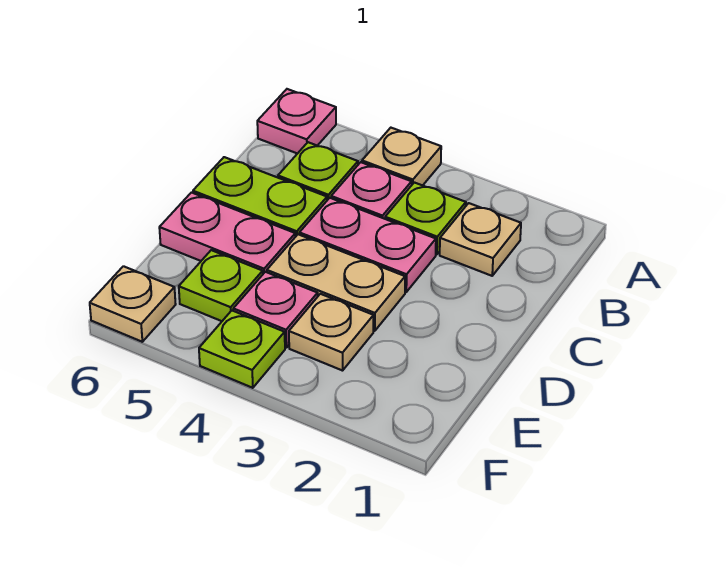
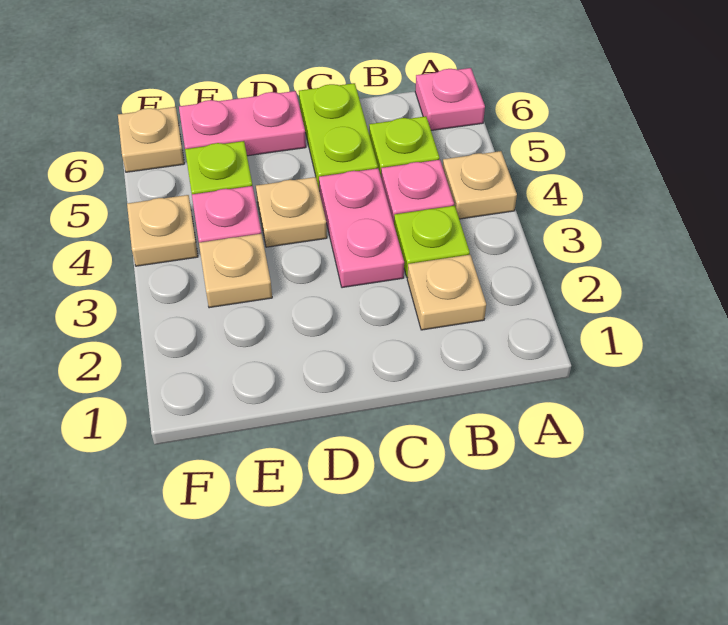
tan plate D3:D4 level 1 -> tan plate D4 level 1
pink plate D5:D6 level 1 -> pink plate D6:E6 level 1
lime plate F4 level 1 -> tan plate F4 level 1

